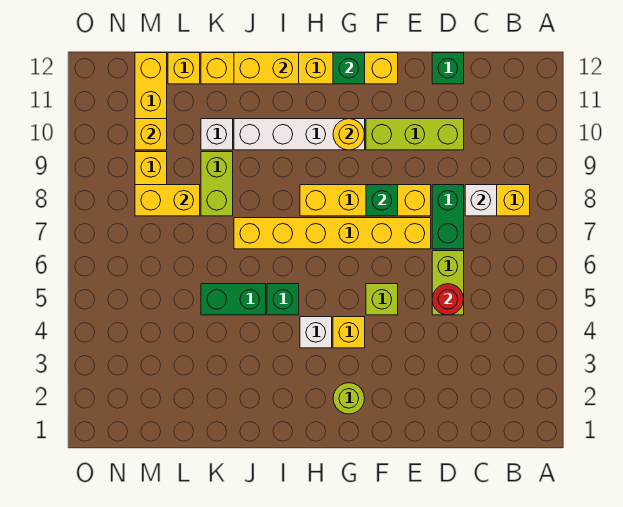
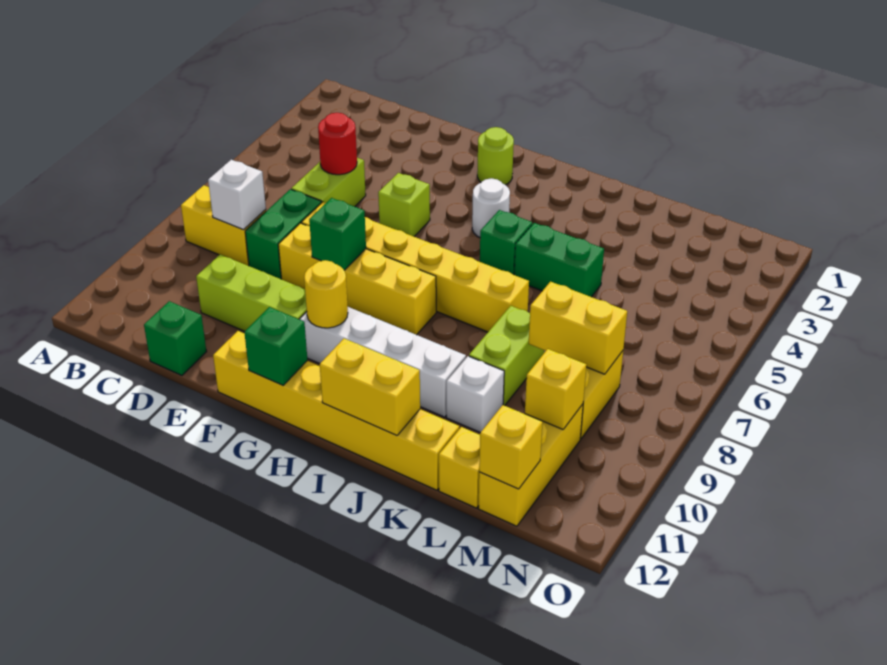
yellow brick G4 level 1 -> yellow brick M12 level 2
white brick H4 level 1 -> white round brick H4 level 1

